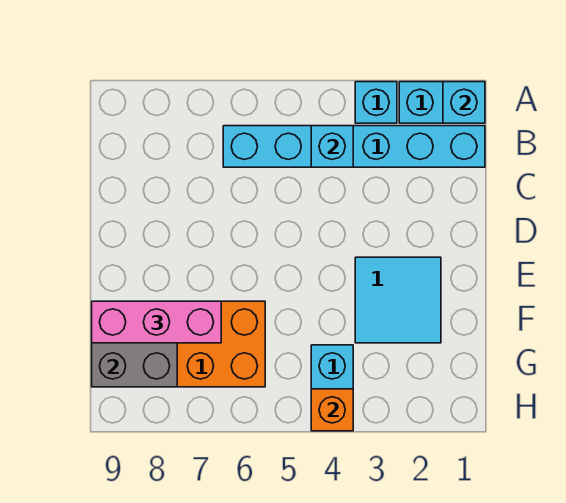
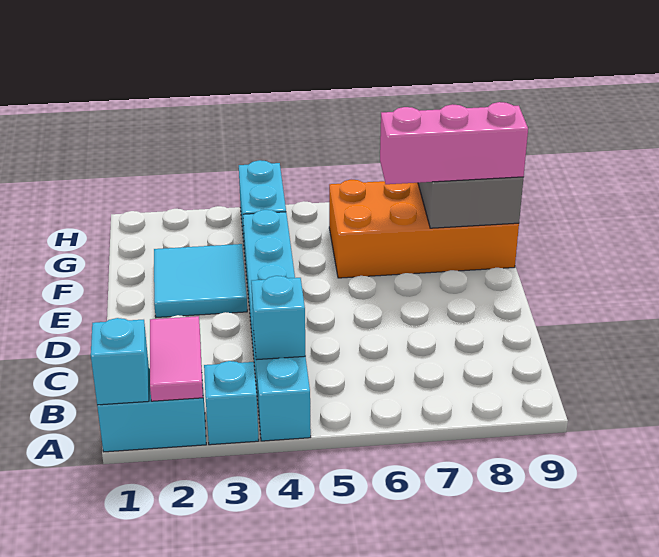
none -> pink tile A2:B2 level 2
cyan brick B1:B6 level 1 -> cyan brick A4:F4 level 1
orange brick H4 level 2 -> none

